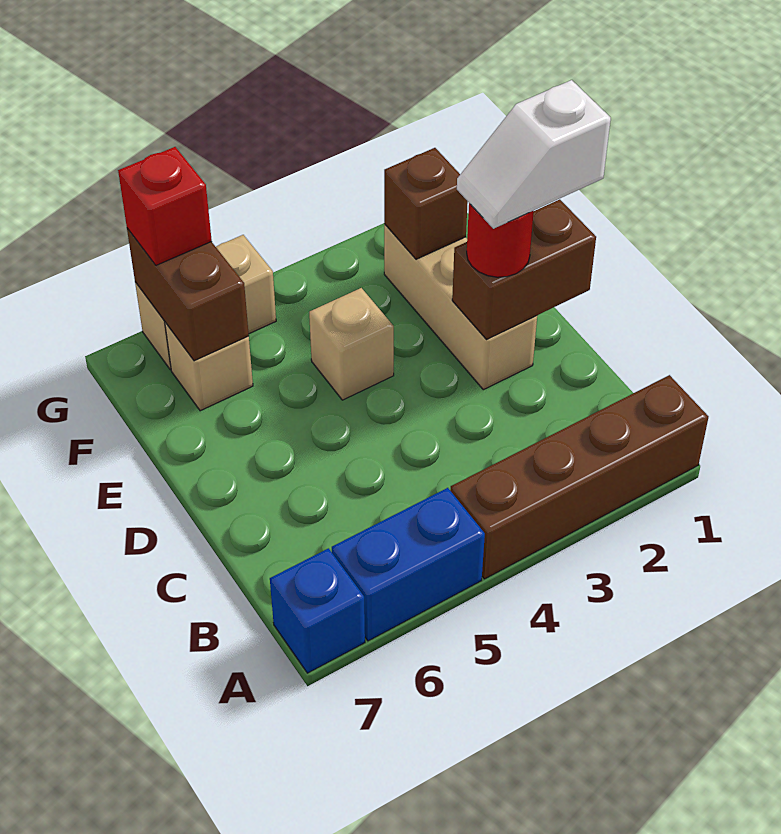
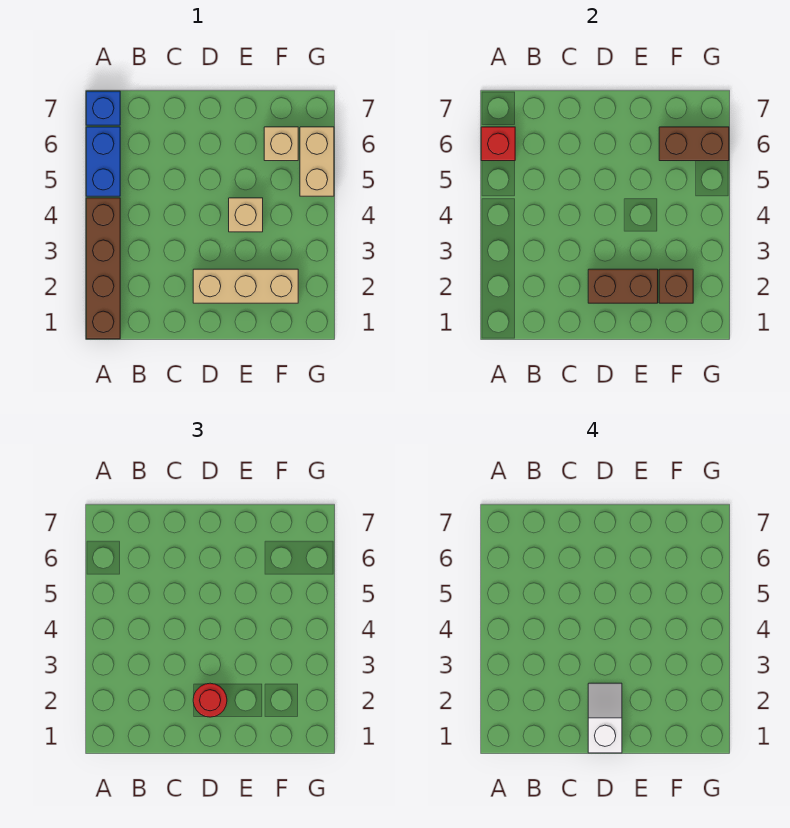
brown brick D1:D2 level 2 -> brown brick D2:E2 level 2
red brick G6 level 3 -> red brick A6 level 2

